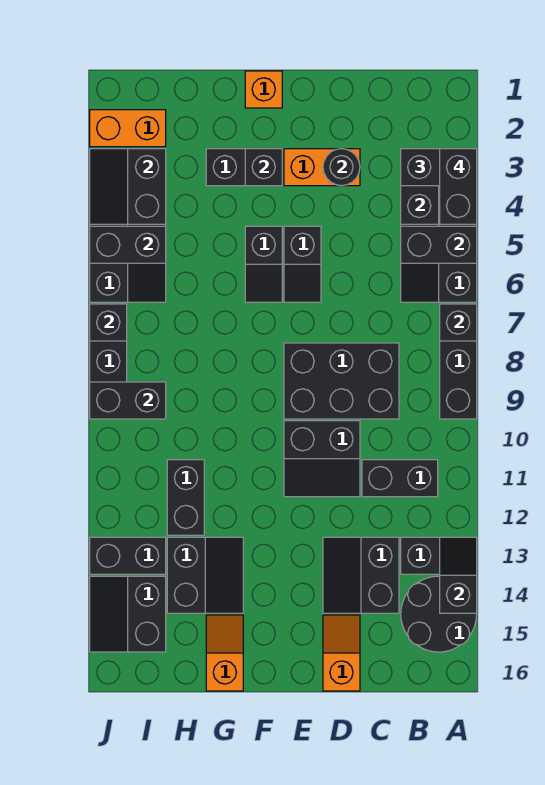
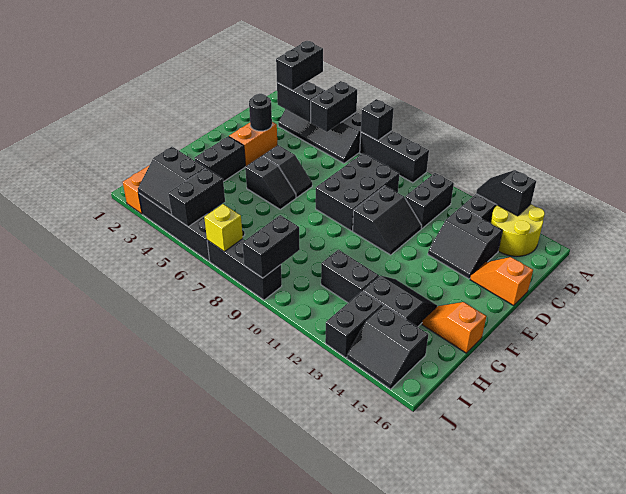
black brick A3:A4 level 4 -> none
black round brick A14:B15 level 1 -> yellow round brick A14:B15 level 1
orange brick F1 level 1 -> none
black brick F3 level 2 -> none
black brick J7 level 2 -> yellow brick J7 level 2

